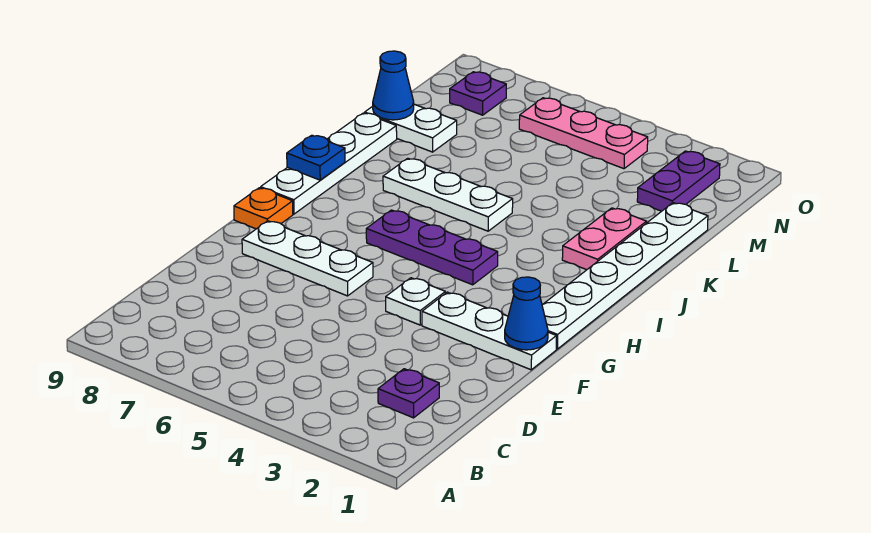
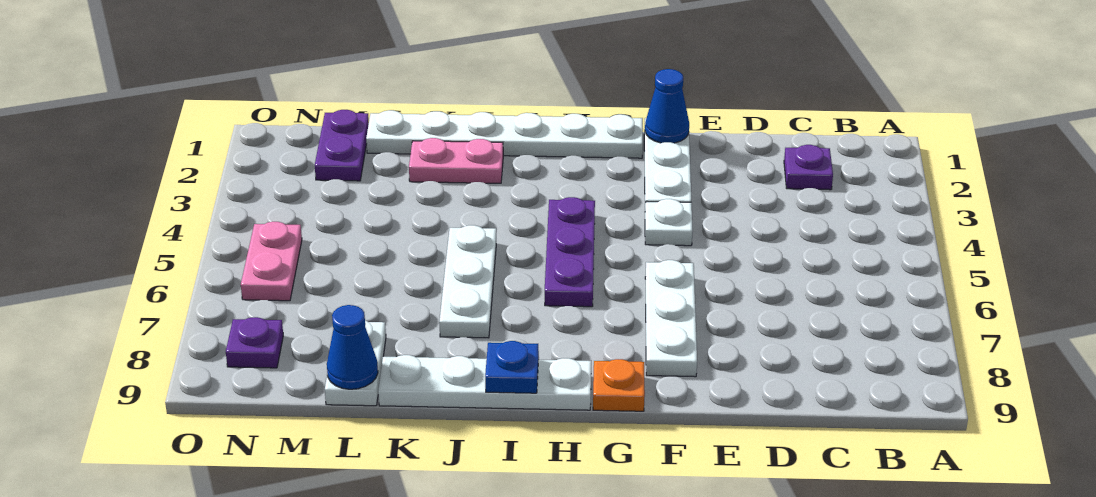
purple plate M2:N2 level 1 -> purple plate M1:M2 level 1
pink plate N4:N6 level 1 -> pink plate N5:N6 level 1

